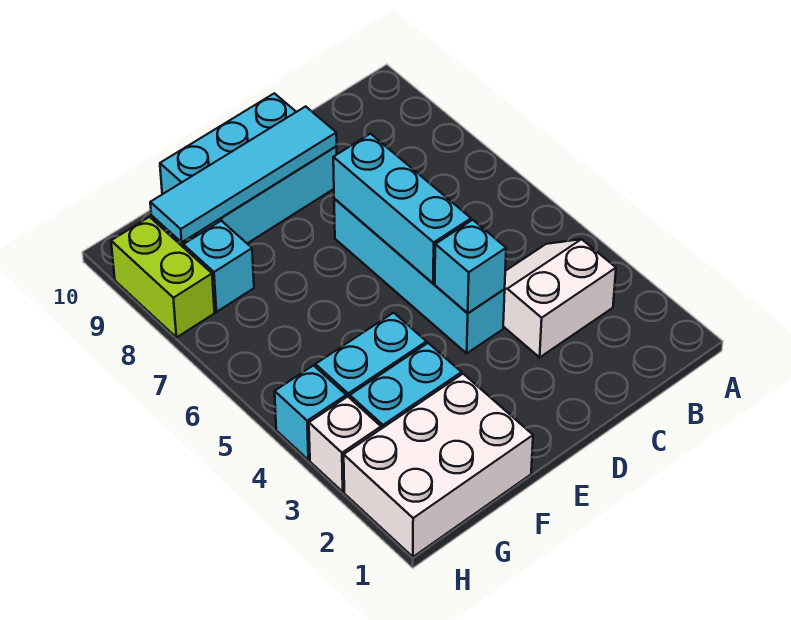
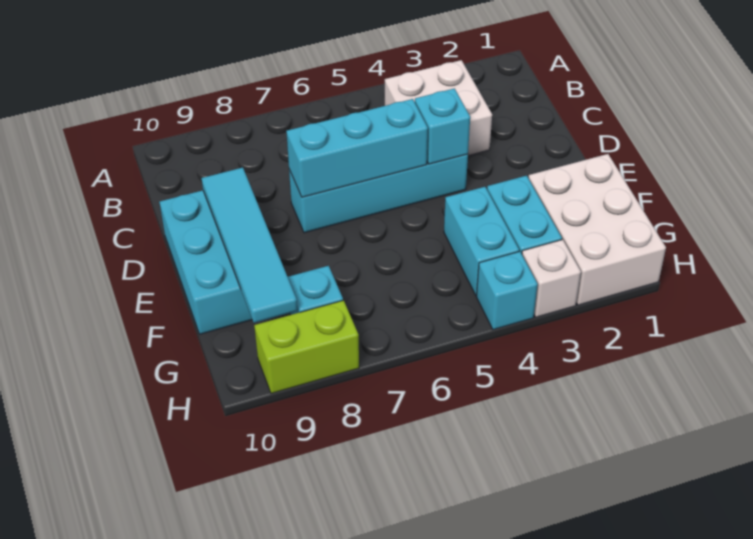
white slope B3:C4 level 1 top 3 -> white brick B3:C4 level 1

